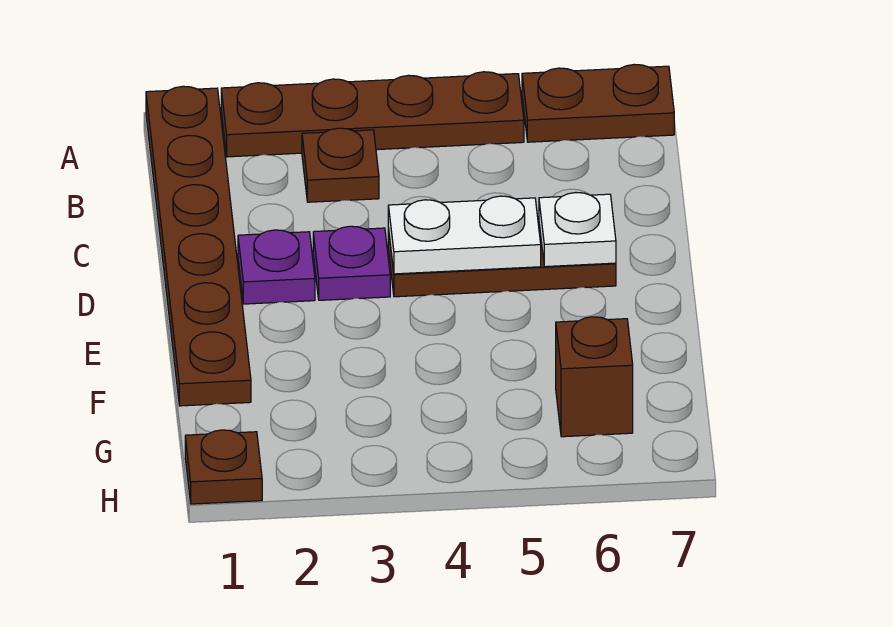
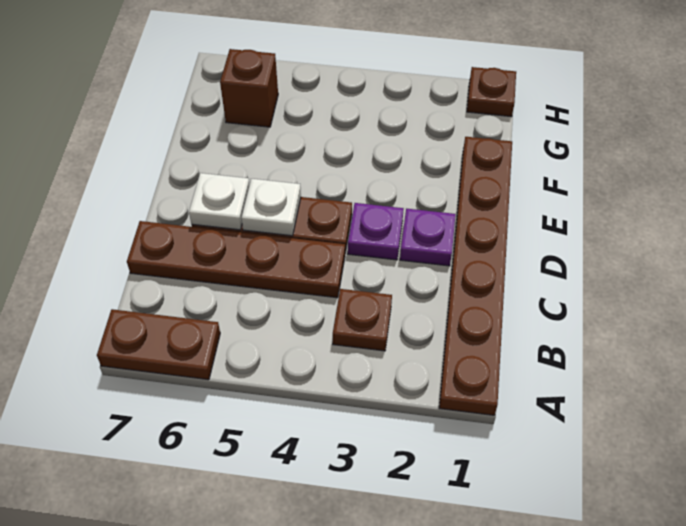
brown plate A2:A5 level 1 -> brown plate C4:C7 level 1
white plate D4:D5 level 2 -> white plate D5 level 2

